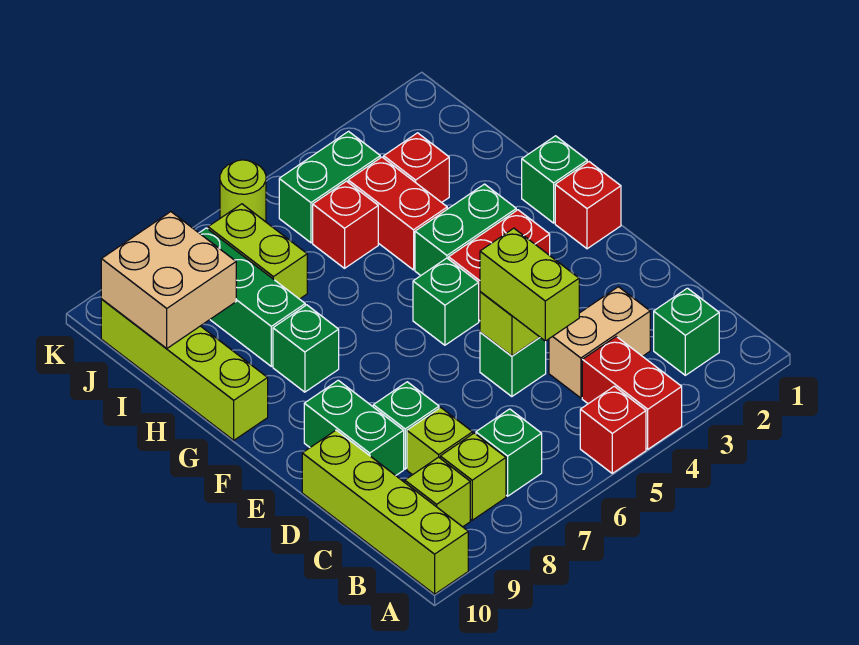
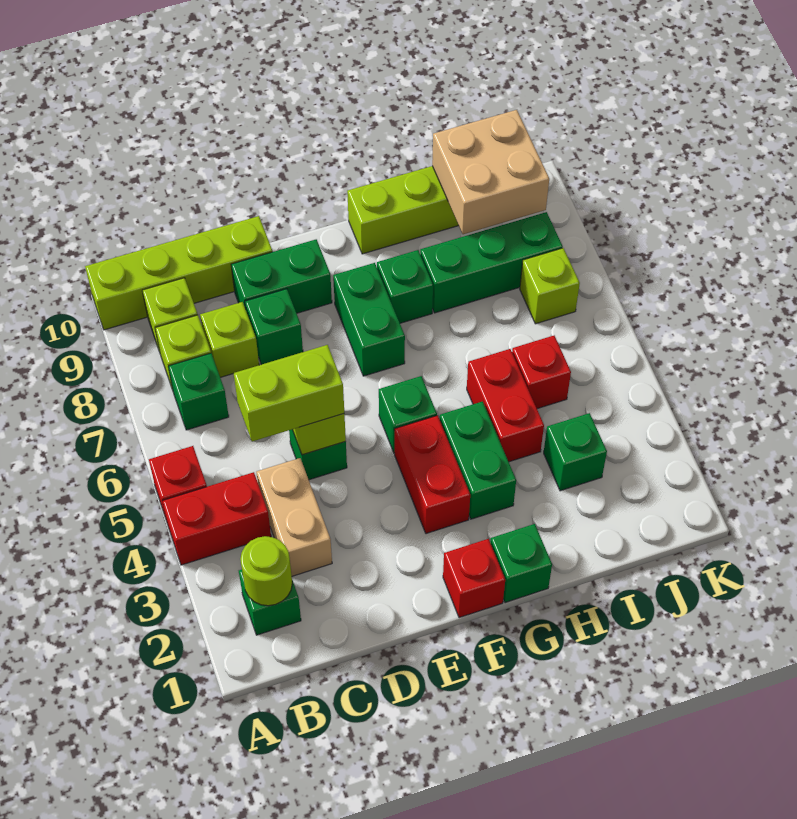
red brick H4:I4 level 1 -> red brick H4:H5 level 1
red brick I3 level 1 -> green brick I3 level 1
lime brick I7:J7 level 1 -> lime brick J7 level 1
green brick J4:J5 level 1 -> green brick F7:F8 level 1
lime round brick K6 level 1 -> lime round brick B2 level 2

